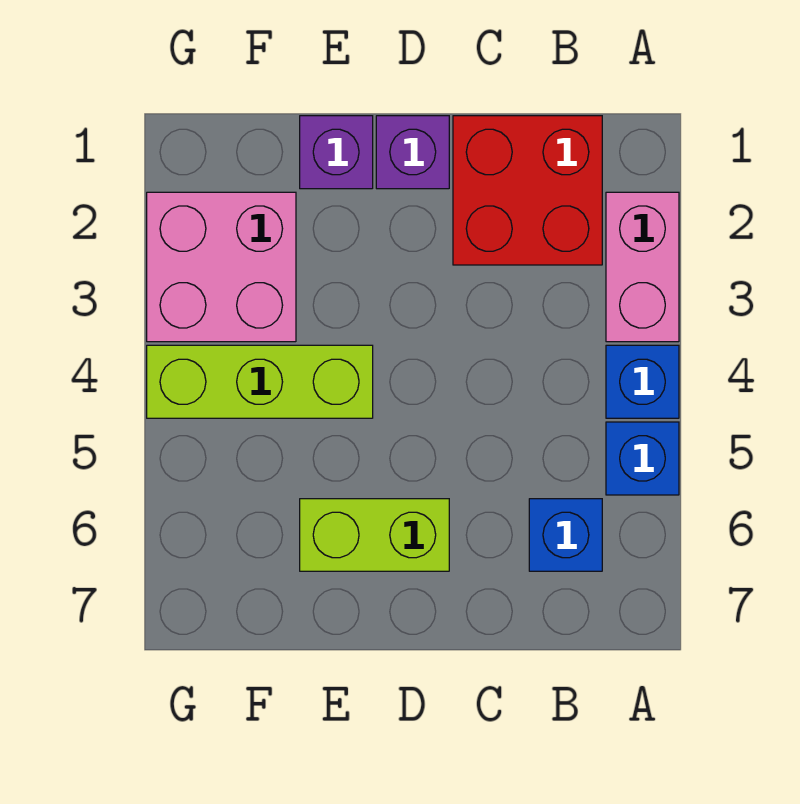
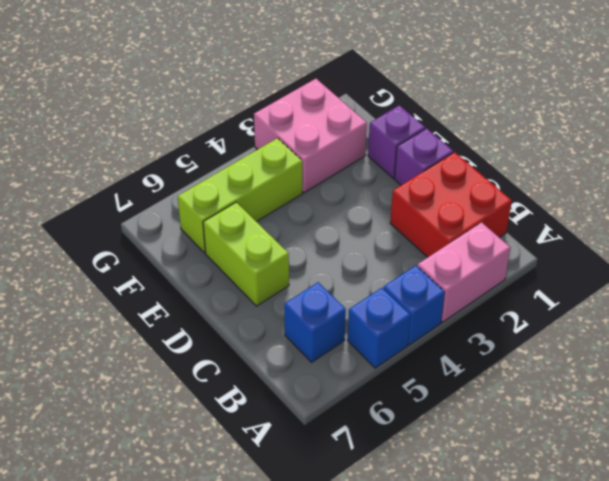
lime brick E4:G4 level 1 -> lime brick F4:F6 level 1

